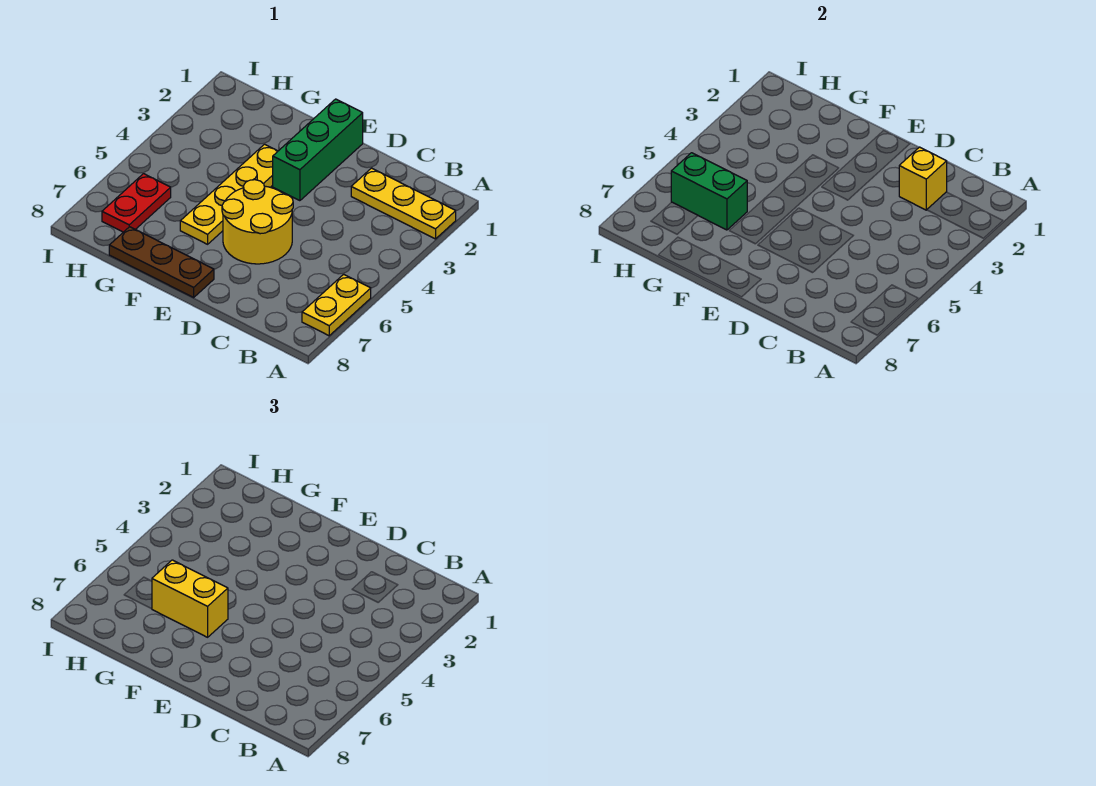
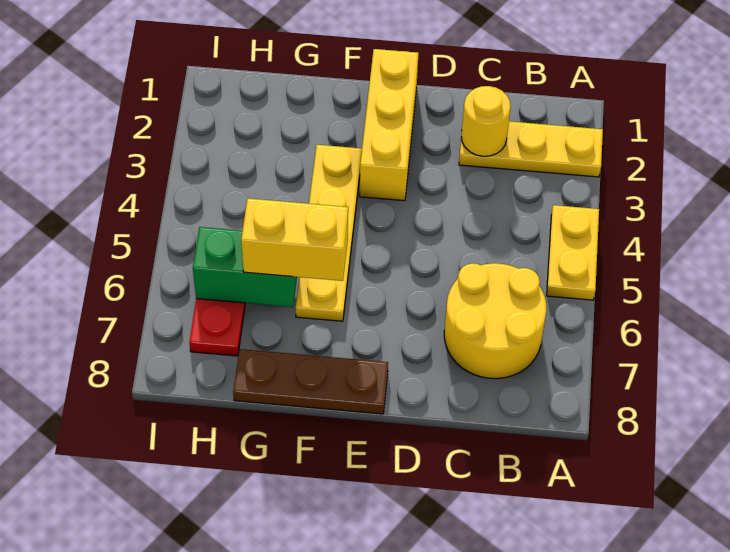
yellow plate A6:A7 level 1 -> yellow plate A4:A5 level 1
yellow brick C2 level 2 -> yellow round brick C2 level 2
yellow round brick D5:E6 level 1 -> yellow round brick B6:C7 level 1
green brick E1:E3 level 1 -> yellow brick E1:E3 level 1

